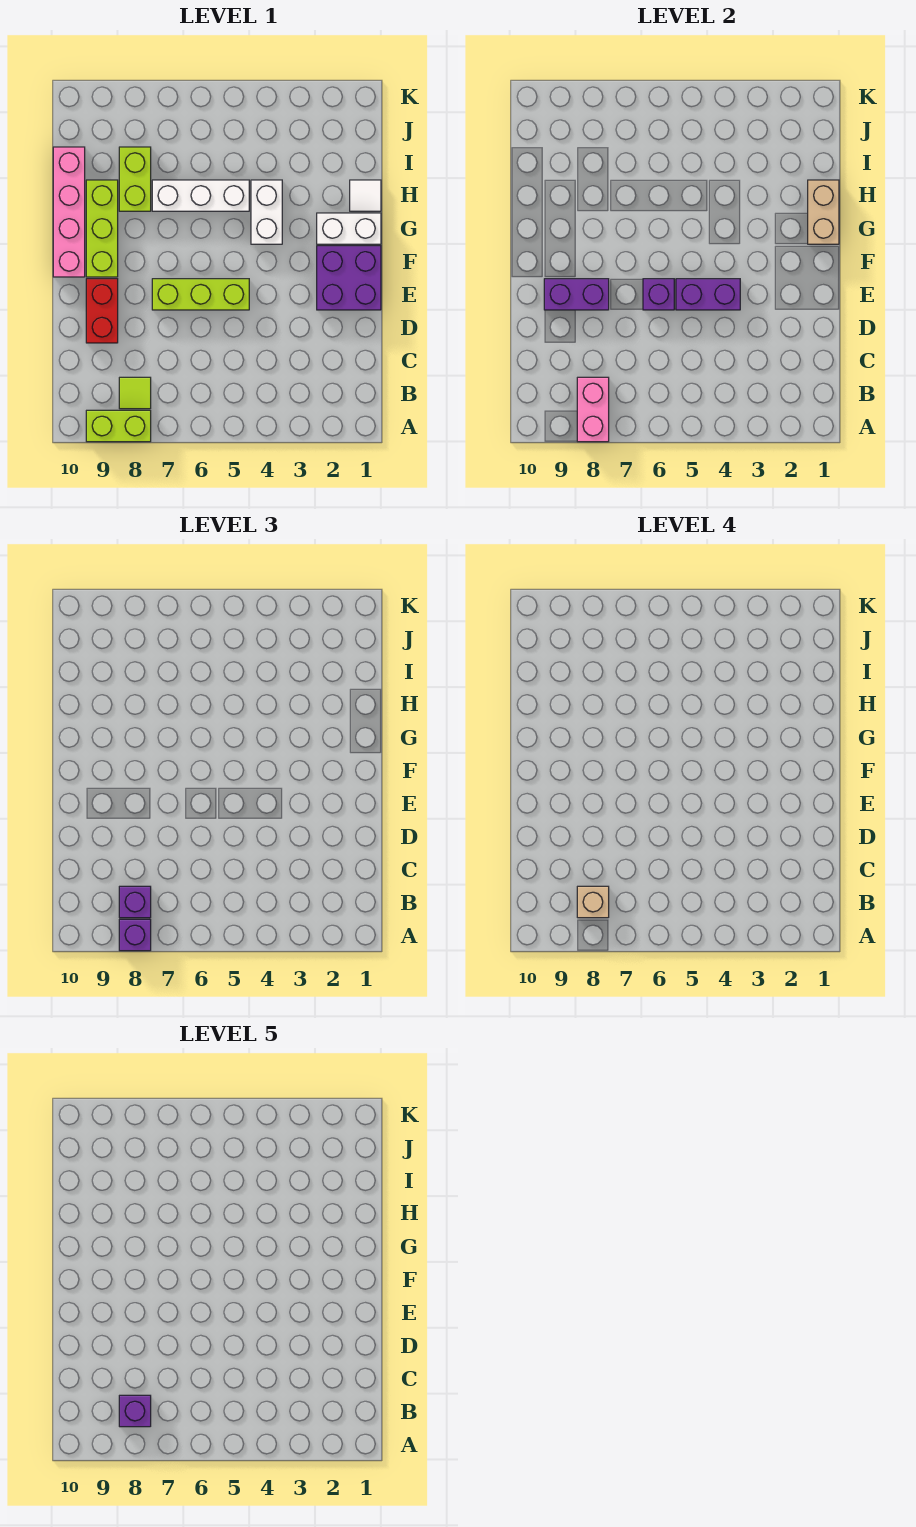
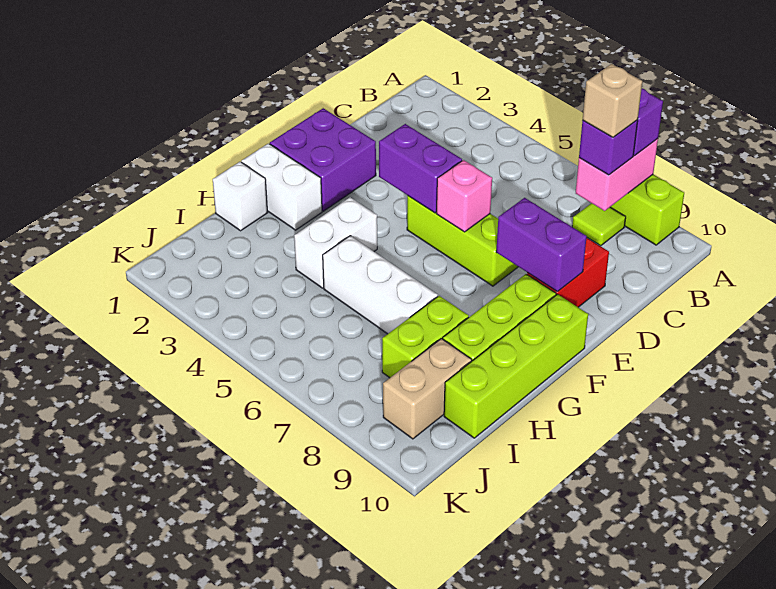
purple brick B8 level 5 -> none
purple brick E6 level 2 -> pink brick E6 level 2
pink brick F10:I10 level 1 -> lime brick F10:I10 level 1
tan brick G1:H1 level 2 -> tan brick I9:J9 level 1
white tile H1 level 1 -> white brick H1 level 1

